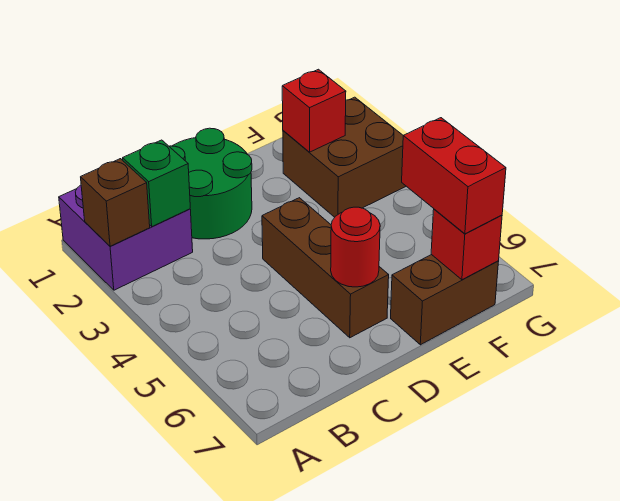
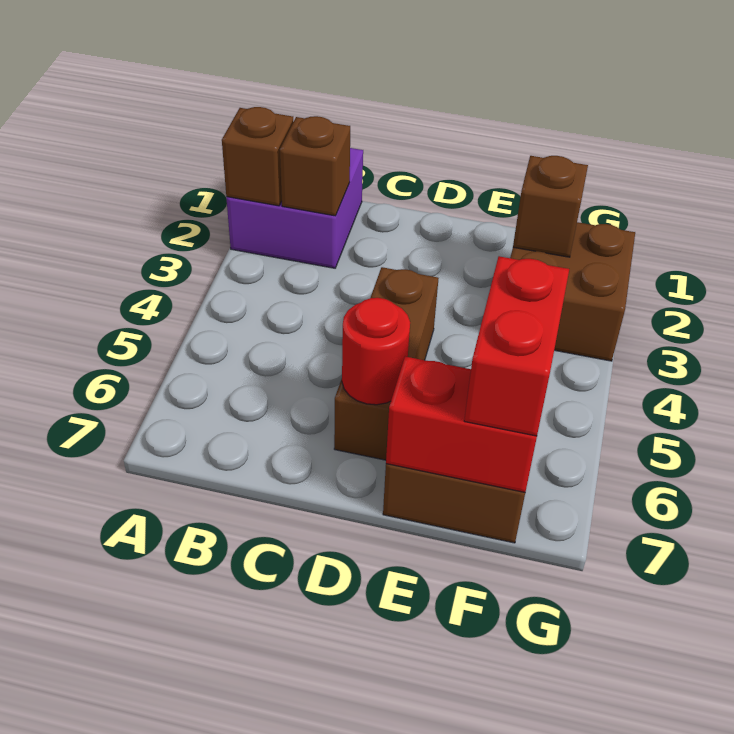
green brick B2 level 2 -> brown brick B2 level 2
green round brick C1:D2 level 1 -> none
red brick F2 level 2 -> brown brick F2 level 2
red brick F7 level 2 -> red brick E7:F7 level 2

